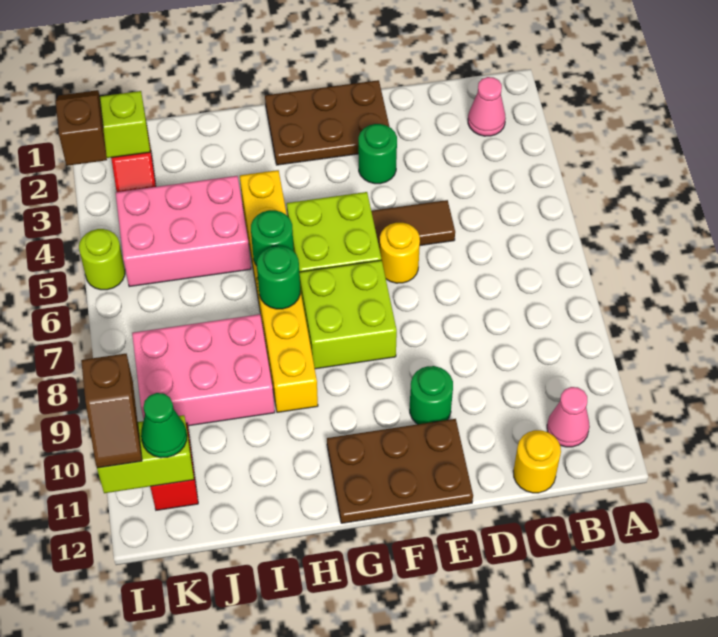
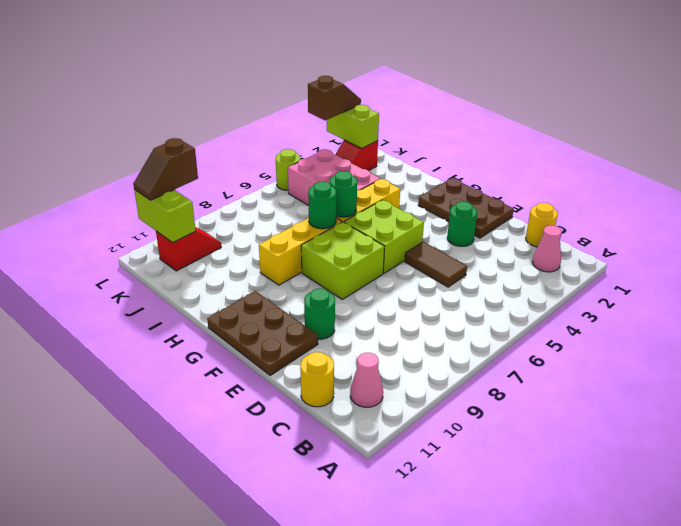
yellow round brick E6 level 1 -> yellow round brick C1 level 1
pink brick I8:K9 level 1 -> none
green cone K11 level 3 -> none

